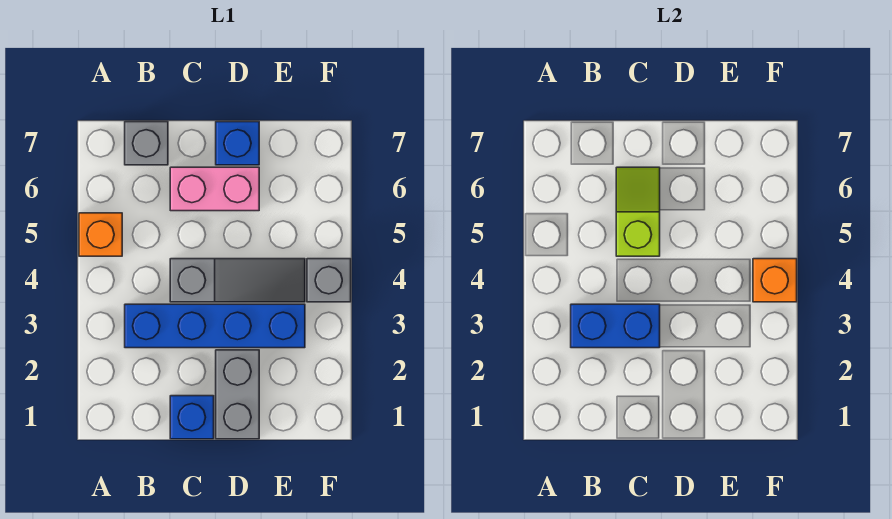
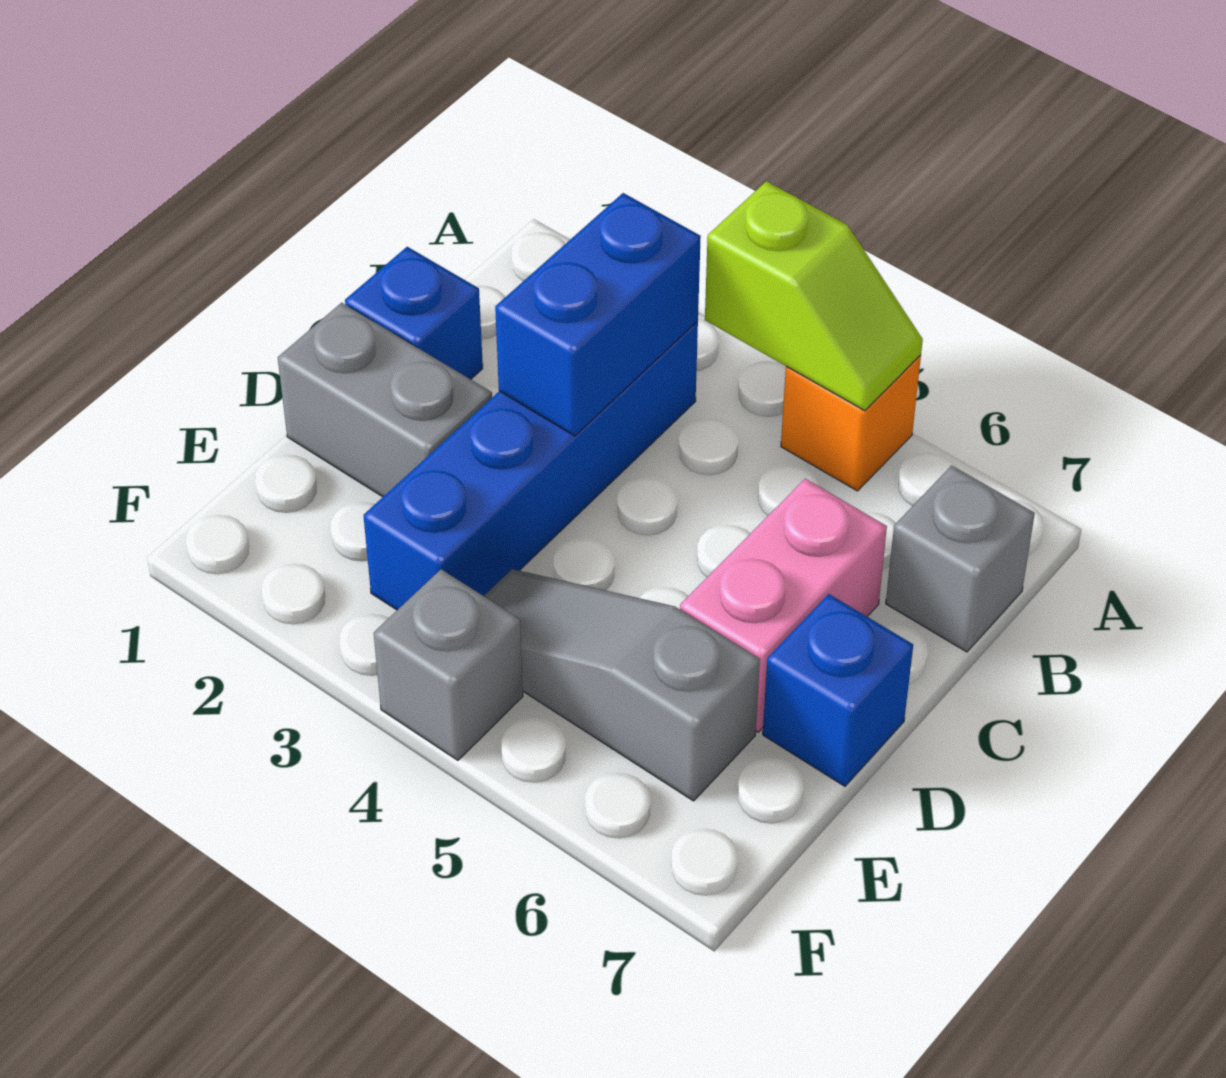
grey slope C4:E4 level 1 top C -> grey slope E4:E6 level 1 top 6
lime slope C5:C6 level 2 top 5 -> lime slope A4:A5 level 2 top 4
orange brick F4 level 2 -> none

